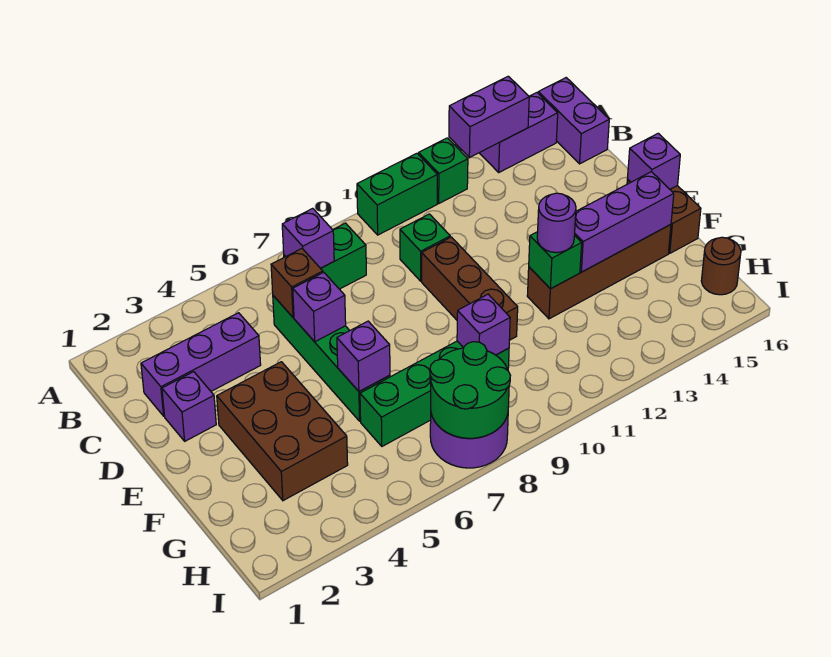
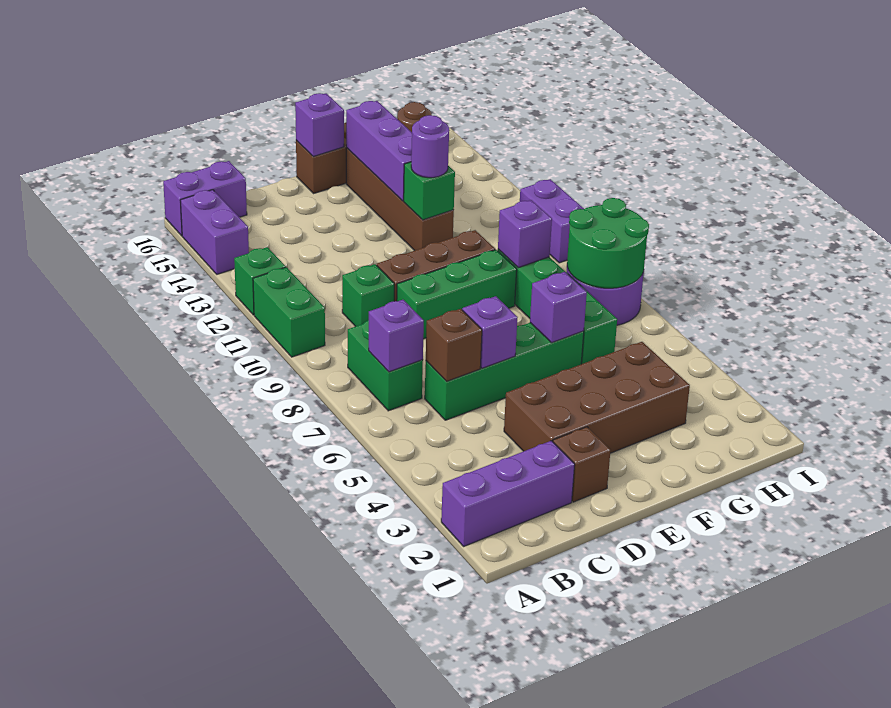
purple brick A13:A14 level 2 -> purple brick I10:I11 level 1
purple brick C2:C4 level 1 -> purple brick A2:C2 level 1
purple brick D2 level 1 -> brown brick D2 level 1
none -> green brick D9:F9 level 1
brown brick E3:G4 level 1 -> brown brick D3:G4 level 1

